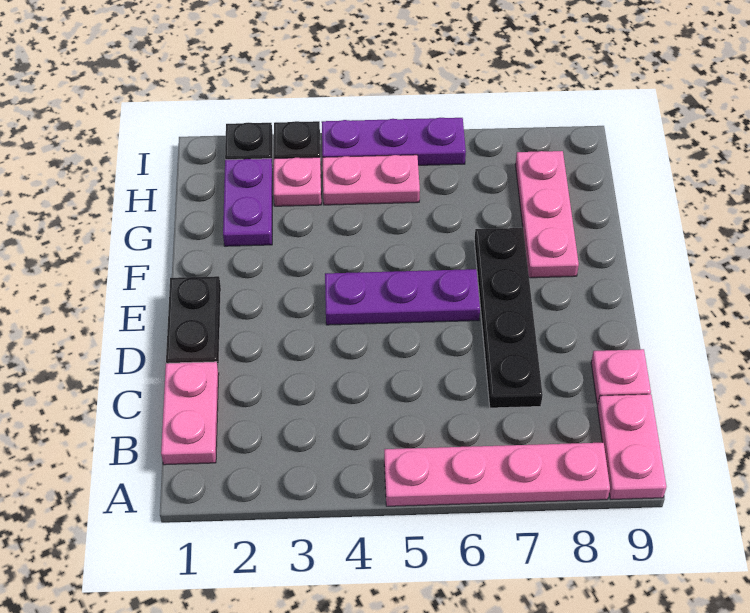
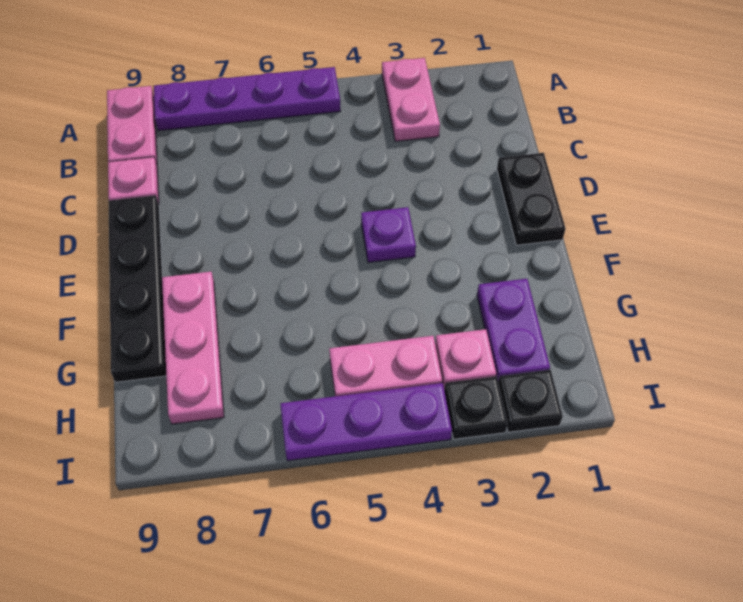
pink plate A5:A8 level 1 -> purple plate A5:A8 level 1
pink plate B1:C1 level 1 -> pink plate A3:B3 level 1
black plate C7:F7 level 1 -> black plate D9:G9 level 1
purple plate E4:E6 level 1 -> purple plate E4 level 1

